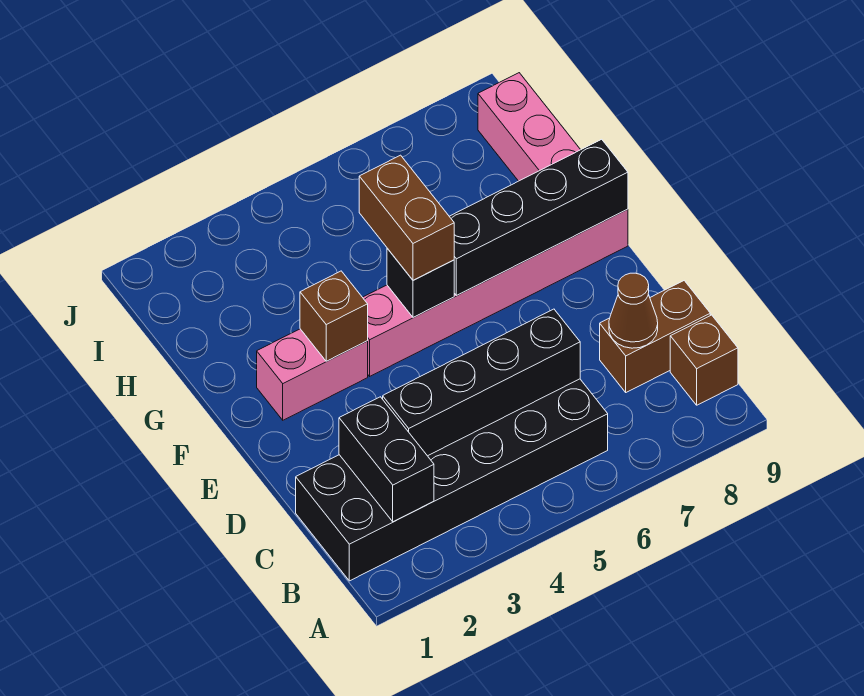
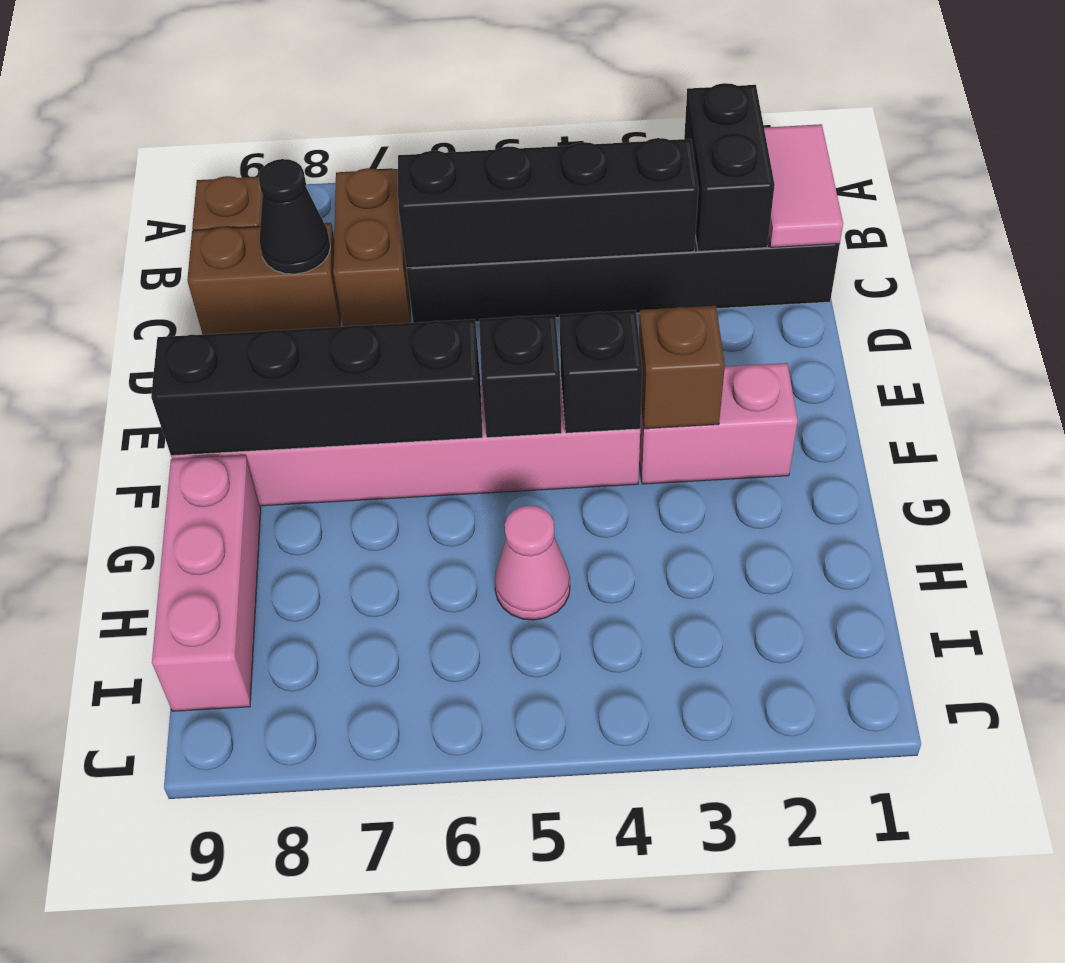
none -> pink tile B1:C1 level 2
brown cone C8 level 2 -> black cone C8 level 2
none -> black brick F4 level 2
brown brick F5:G5 level 3 -> brown brick B7:C7 level 1
none -> pink cone H5 level 1

